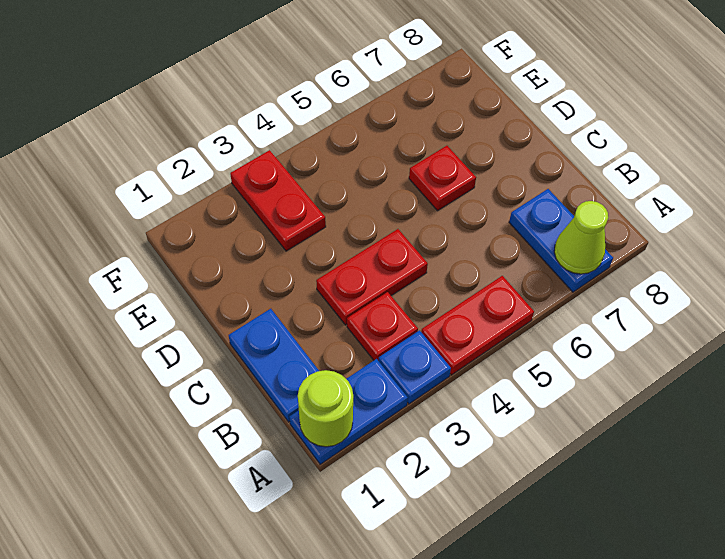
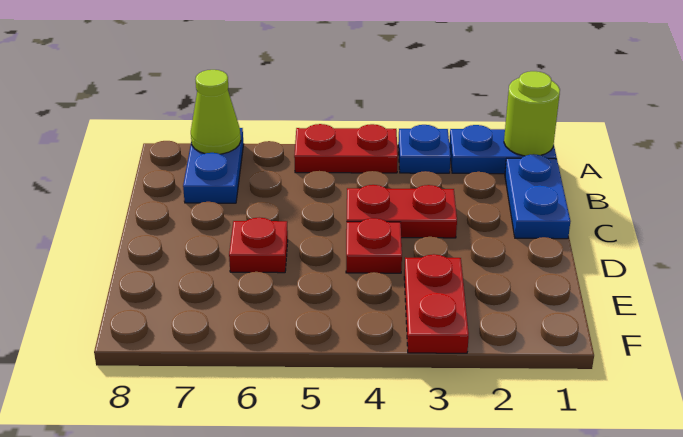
red plate B3 level 1 -> red plate D4 level 1

